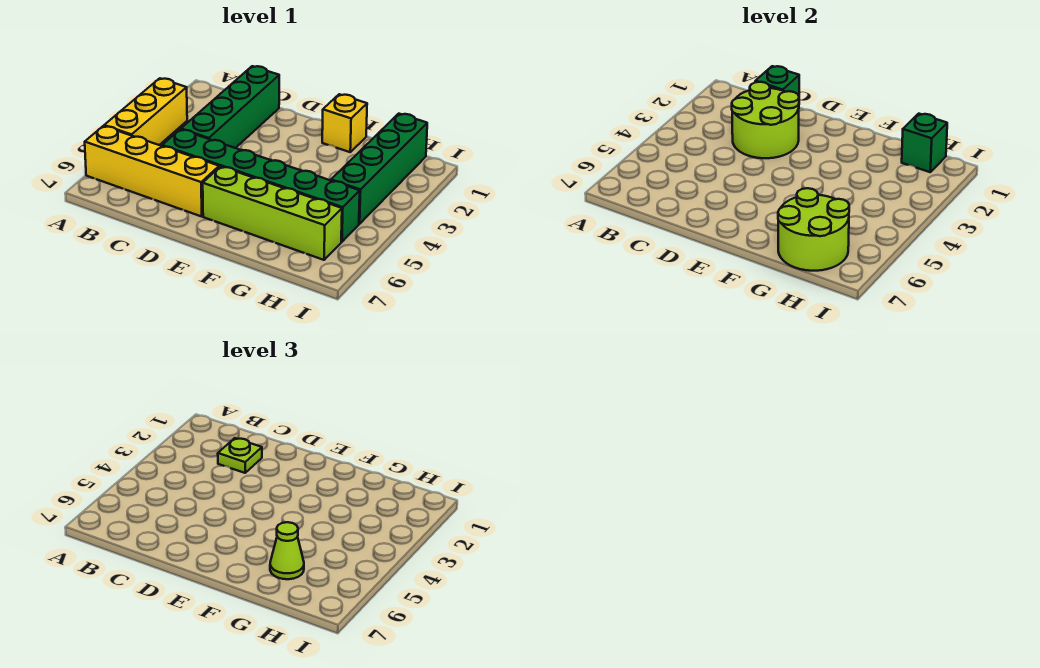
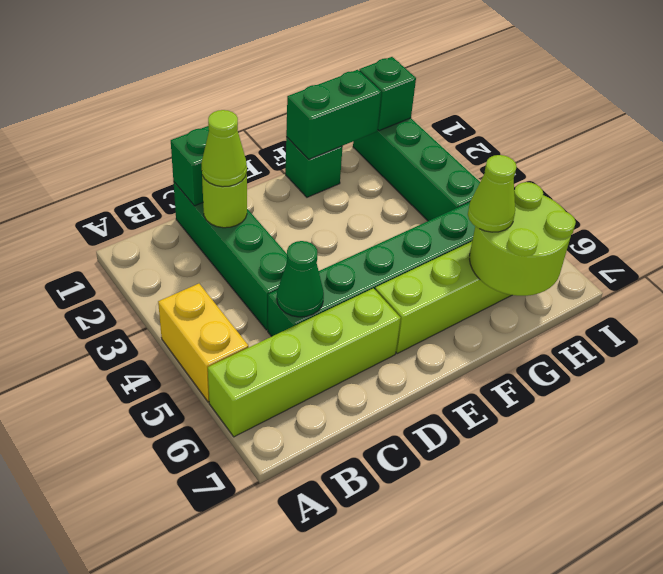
yellow brick A3:A5 level 1 -> yellow brick A4:A5 level 1
yellow brick A6:D6 level 1 -> lime brick A6:D6 level 1
lime round brick C2:D3 level 2 -> lime round brick C2 level 2
lime plate C2 level 3 -> lime cone C2 level 3
none -> green cone C5 level 2
yellow brick F1 level 1 -> green brick F1 level 1
none -> green brick F1:G1 level 2

